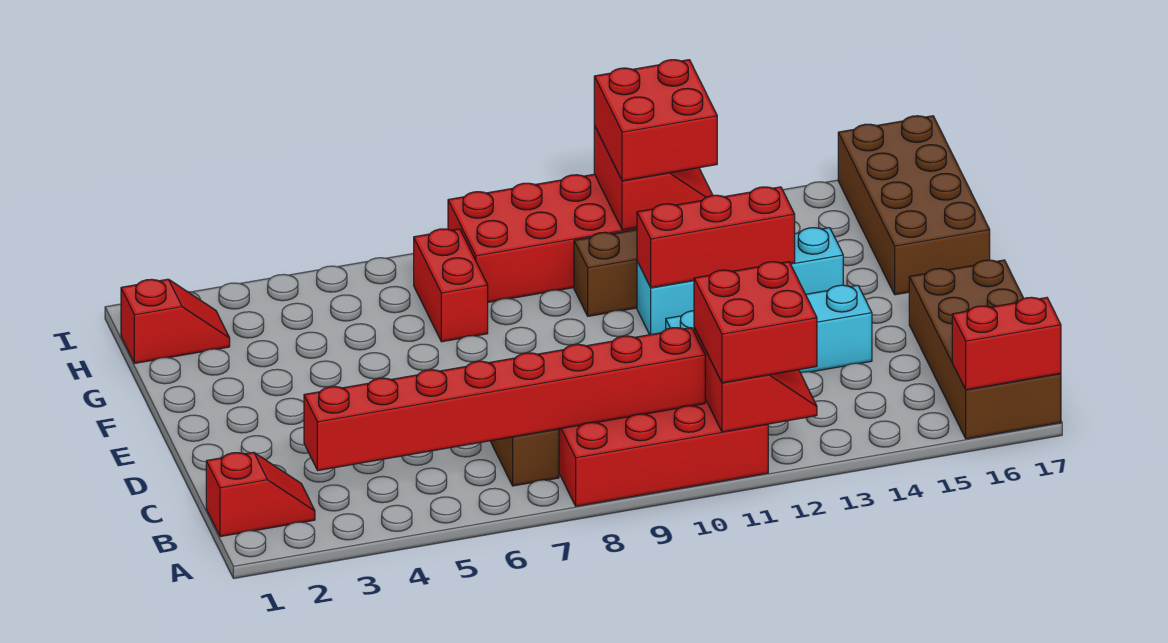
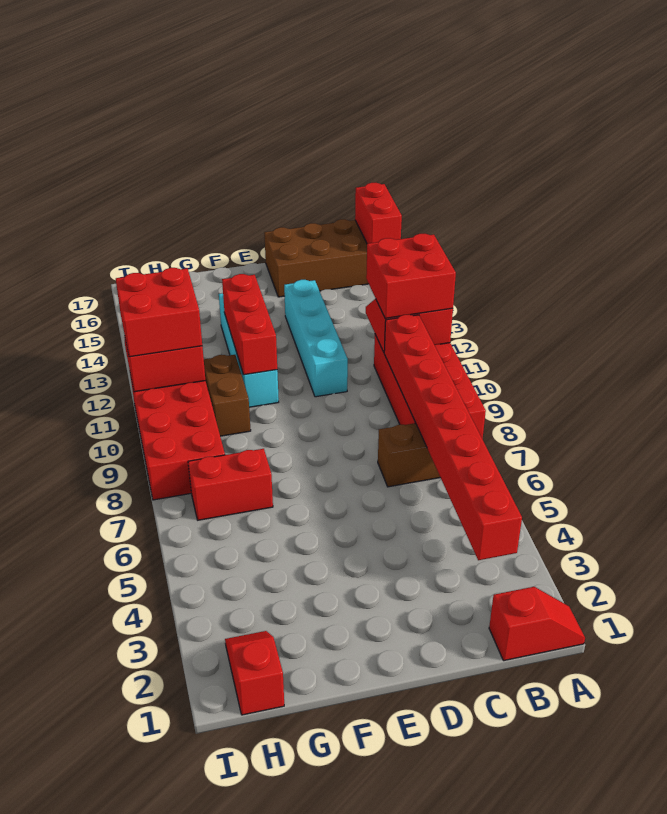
red slope B1:B2 level 1 top 1 -> red slope A1:B1 level 1 top B
brown brick F16:I17 level 1 -> none

